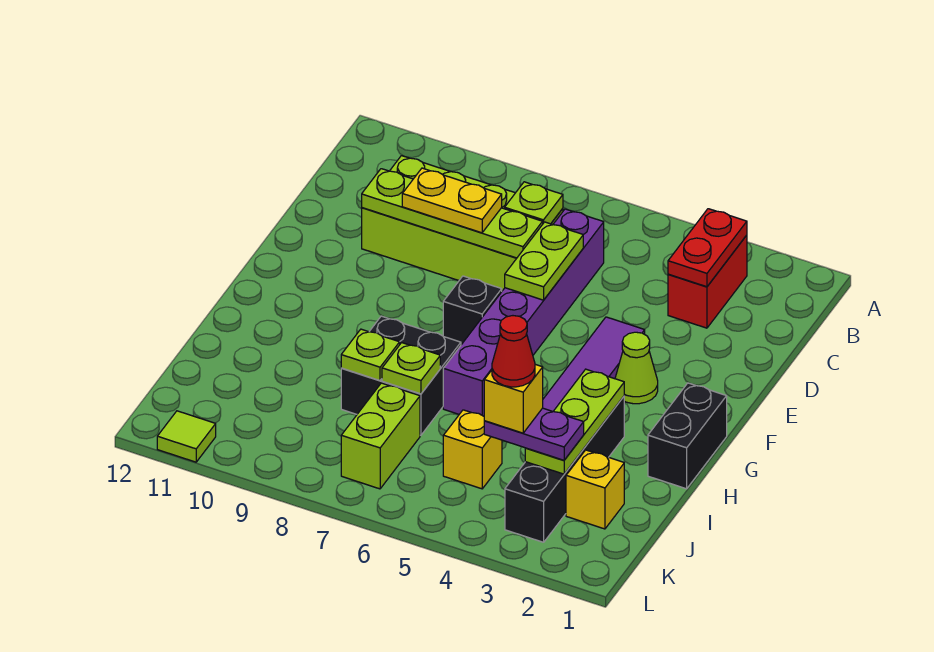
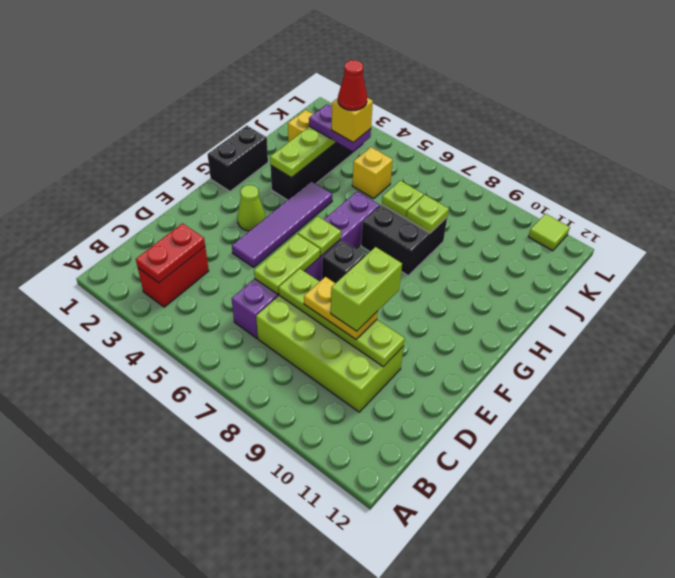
lime plate C7 level 2 -> lime plate F6 level 2
lime brick J7:K7 level 1 -> lime brick D9:E9 level 4

